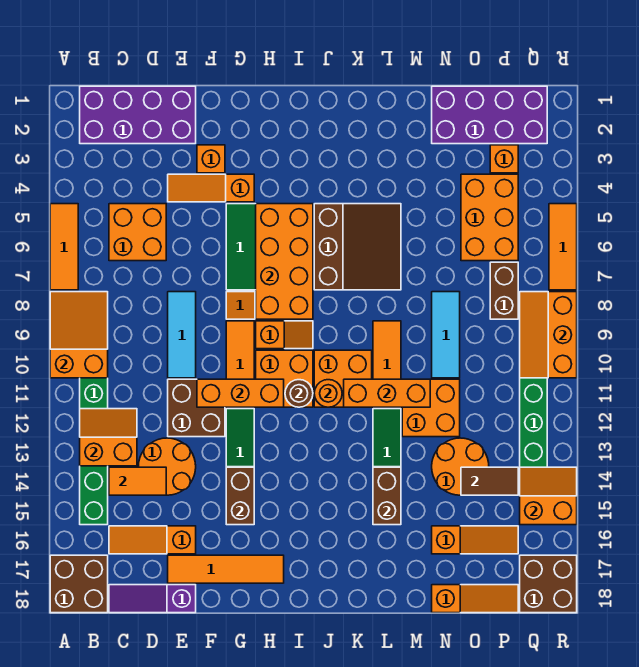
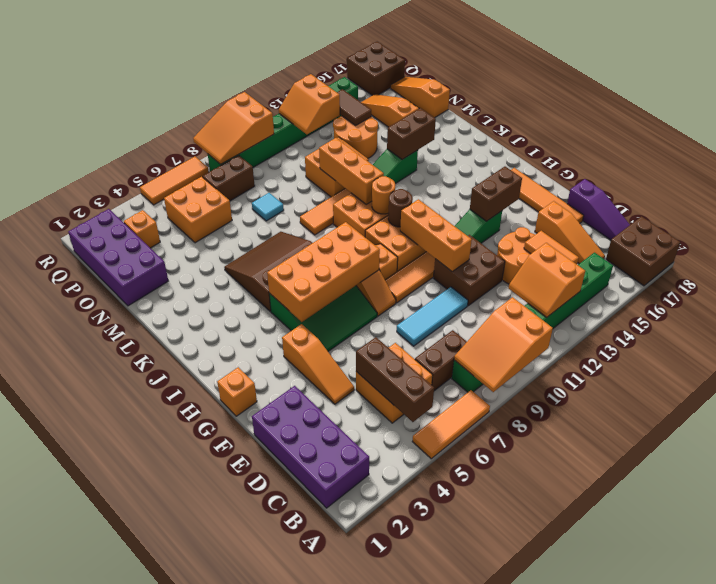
none -> brown brick B5:D5 level 2
none -> brown brick C7:C8 level 1
orange brick F3 level 1 -> orange brick G1 level 1
cyan tile N8:N10 level 1 -> cyan tile N8 level 1
orange brick O4:P6 level 1 -> orange brick O5:P6 level 1
orange slope Q8:R10 level 2 top R -> orange slope Q8:R10 level 2 top 10
orange slope Q14:R15 level 2 top 15 -> orange slope P12:Q13 level 2 top 13

